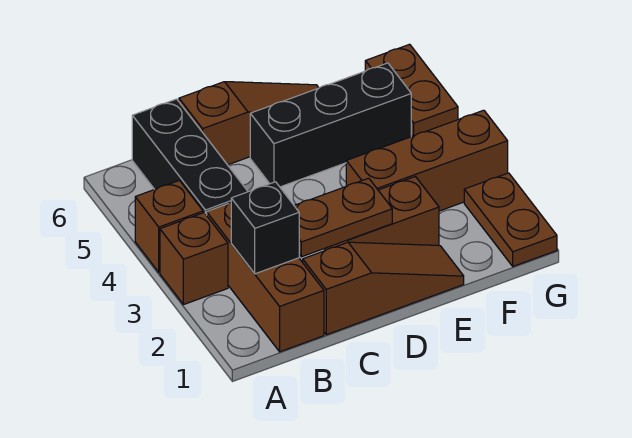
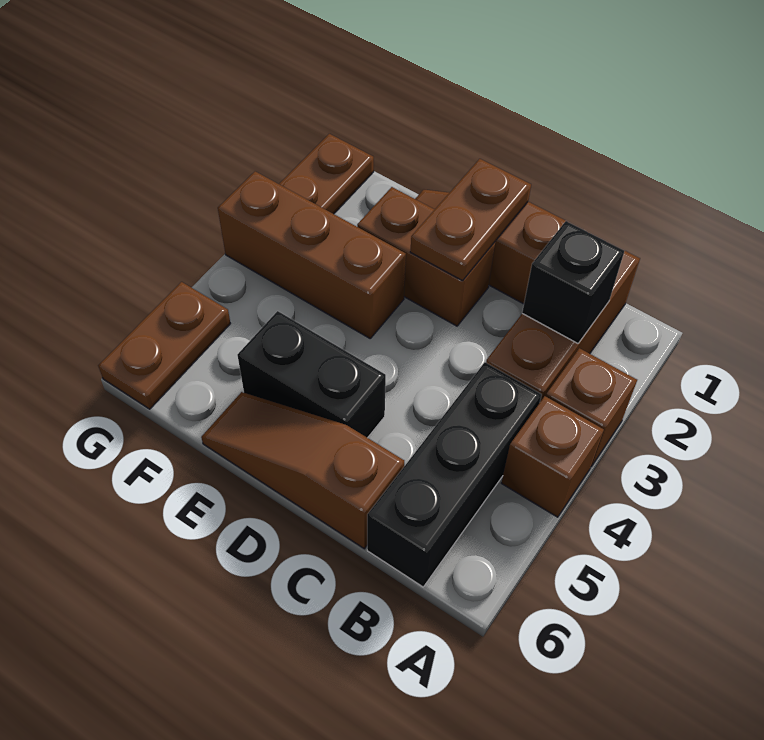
brown plate C2:D2 level 2 -> brown plate D1:D2 level 2
black brick D5:F5 level 1 -> black brick D5:E5 level 1

